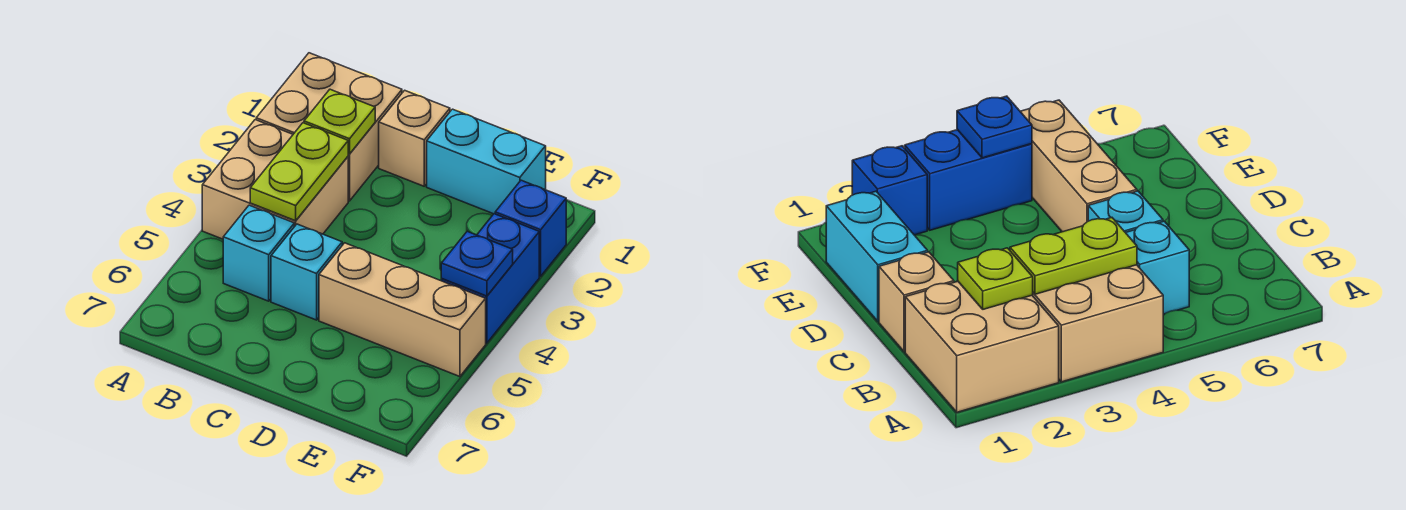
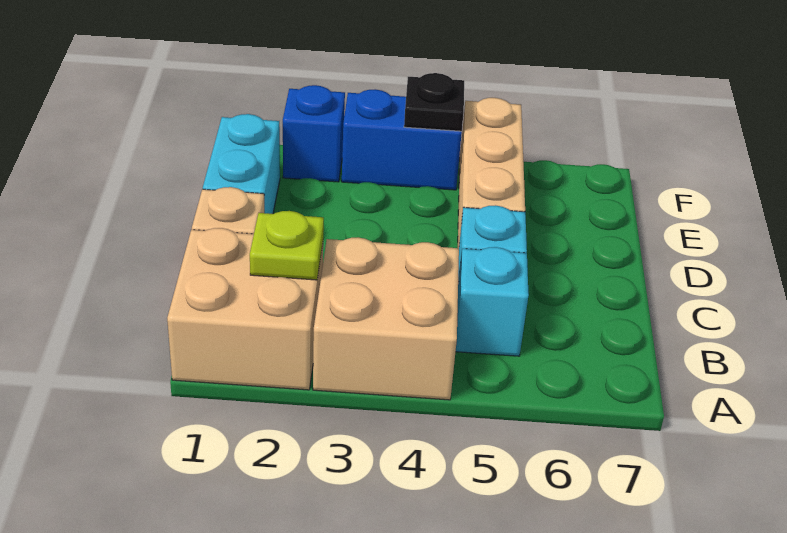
lime plate B3:B4 level 2 -> none
blue plate F4 level 2 -> black plate F4 level 2

